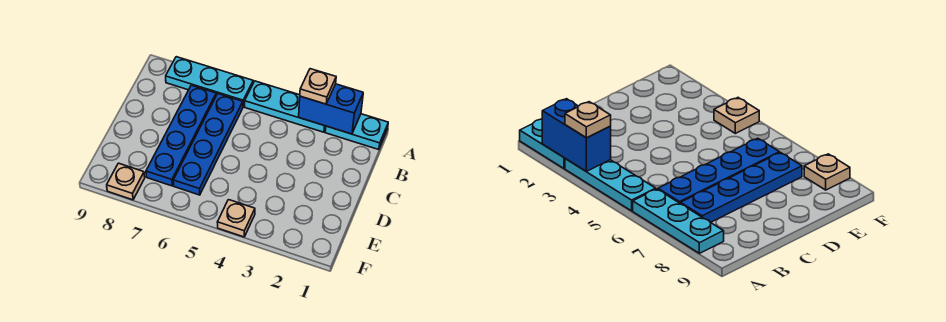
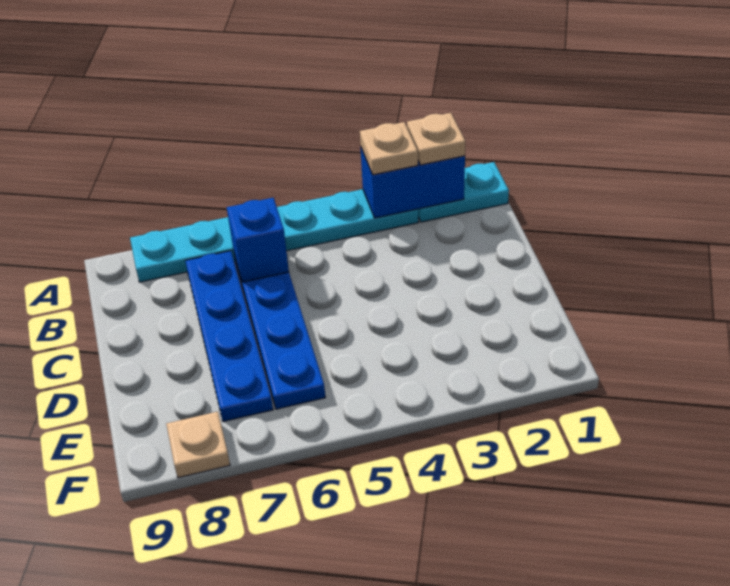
none -> blue brick B6 level 2
tan plate F4 level 1 -> tan plate A2 level 3

